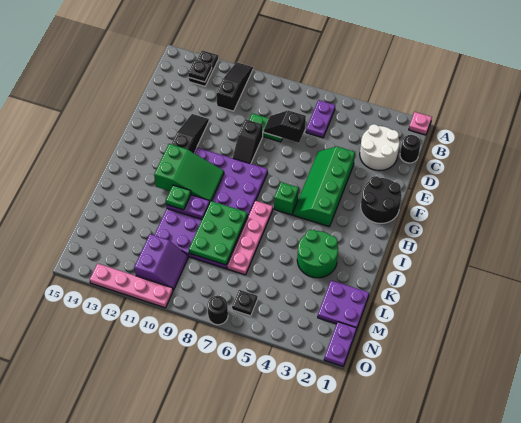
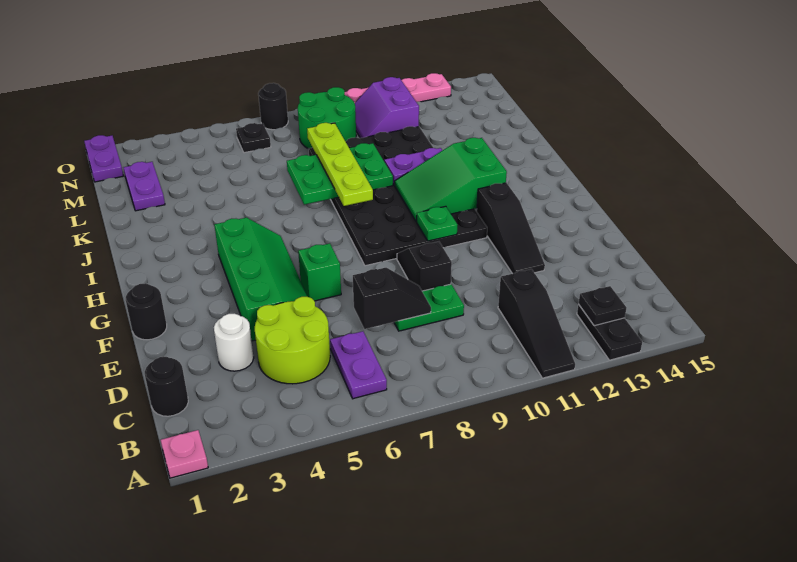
white round brick C2:D3 level 1 -> white round brick D3 level 1
none -> lime round brick C4:D5 level 1
black round brick F1:G2 level 1 -> black round brick F1 level 1
purple plate G8:L11 level 1 -> black plate G8:L11 level 1
green brick H6 level 1 -> green brick F6 level 1
pink plate I7:L7 level 1 -> none
none -> lime plate I8:L8 level 3
green round brick J3:K4 level 1 -> green round brick M8:N9 level 1
green plate J8:L9 level 2 -> green plate J7:K9 level 2
green plate J11 level 3 -> green plate G10 level 2
purple plate L1:M2 level 1 -> purple plate L2:M2 level 1

